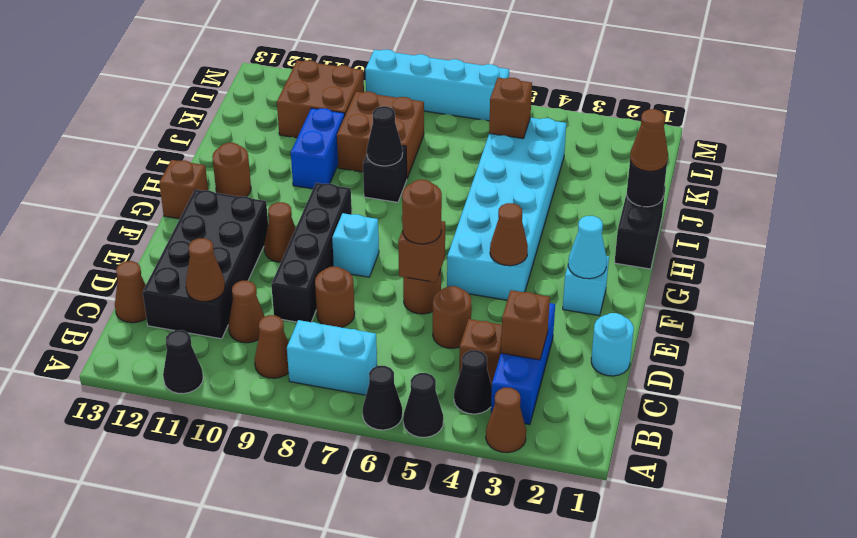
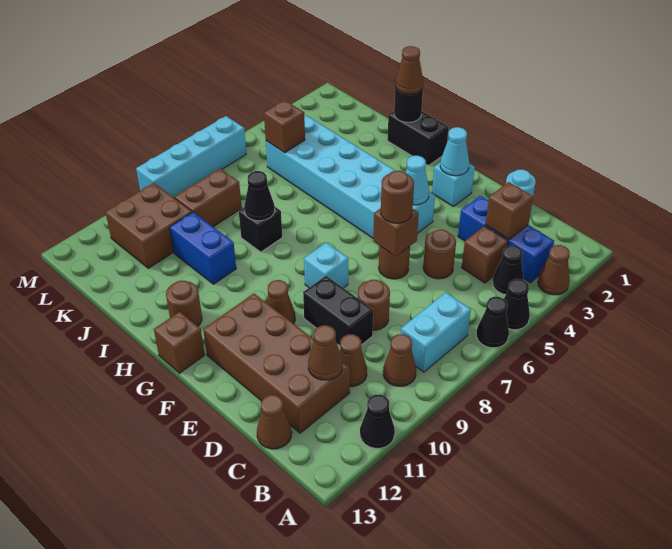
black brick C11:F12 level 1 -> brown brick C11:F12 level 1
black brick D9:G9 level 1 -> black brick D9:E9 level 1
brown cone F4 level 2 -> cyan cone F4 level 2
brown brick J8:K9 level 1 -> brown brick K8:K9 level 1

